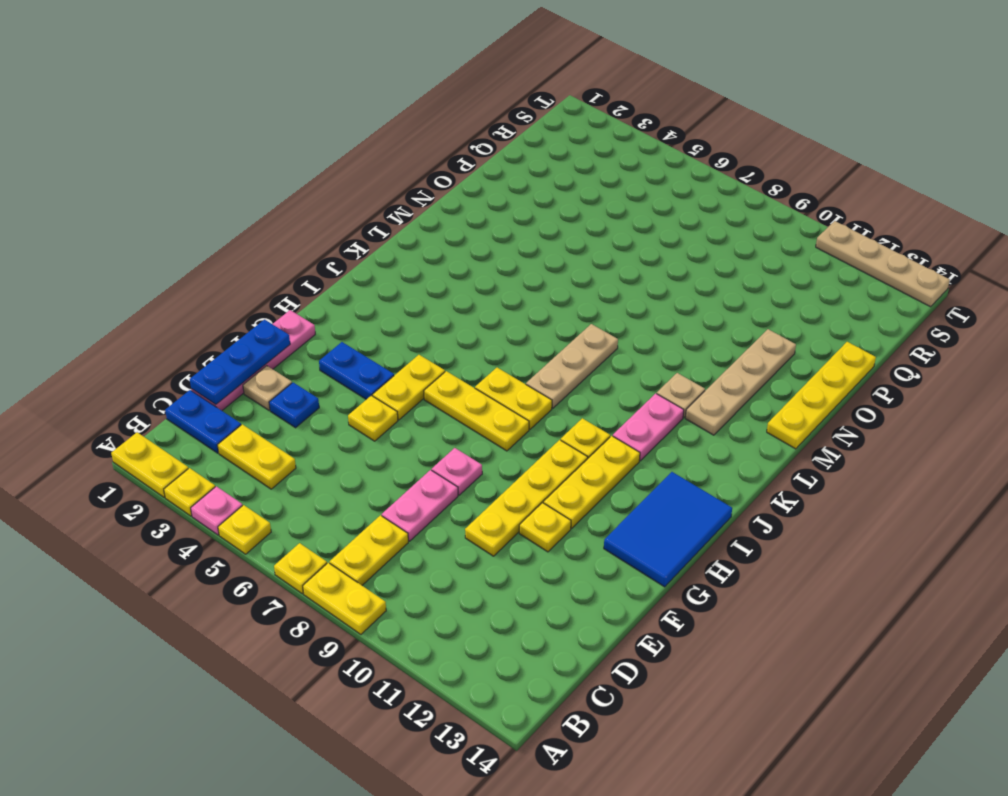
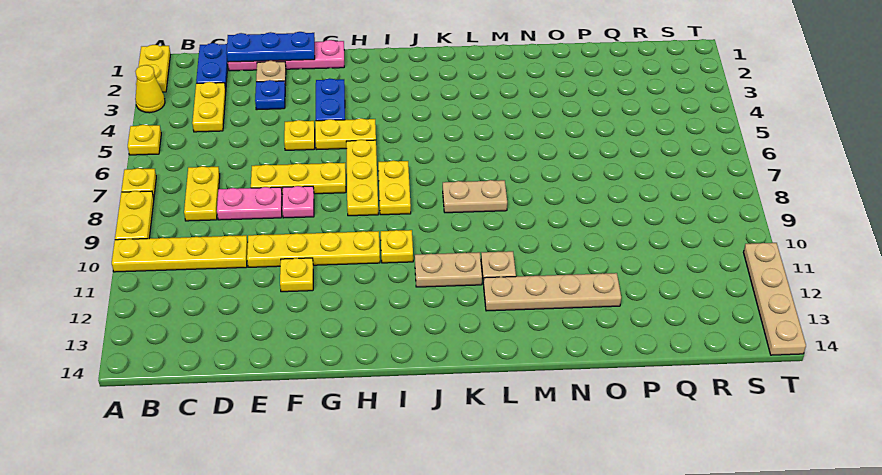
yellow plate A3 level 1 -> yellow cone A3 level 1
pink plate A4 level 1 -> none
yellow plate B8:C8 level 1 -> yellow plate C7:C8 level 1
yellow plate G11:I11 level 1 -> yellow plate E7:G7 level 1
blue tile G13:I14 level 1 -> none
tan plate J8:L8 level 1 -> tan plate K8:L8 level 1
pink plate J11:K11 level 1 -> tan plate J11:K11 level 1
yellow plate M14:P14 level 1 -> yellow plate A10:D10 level 1

